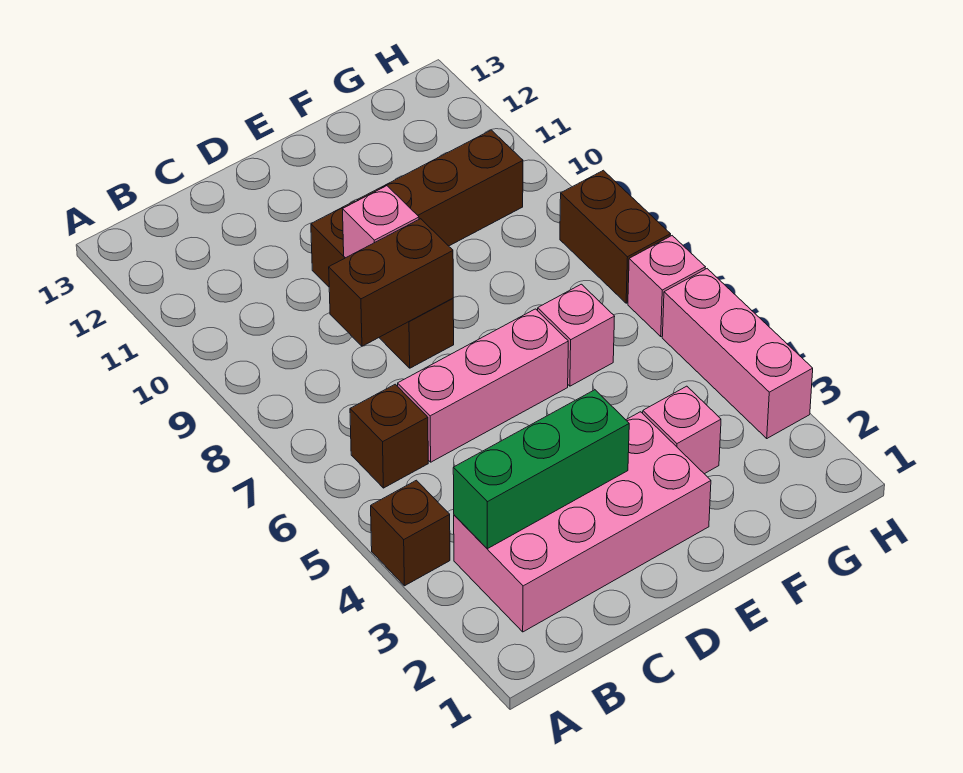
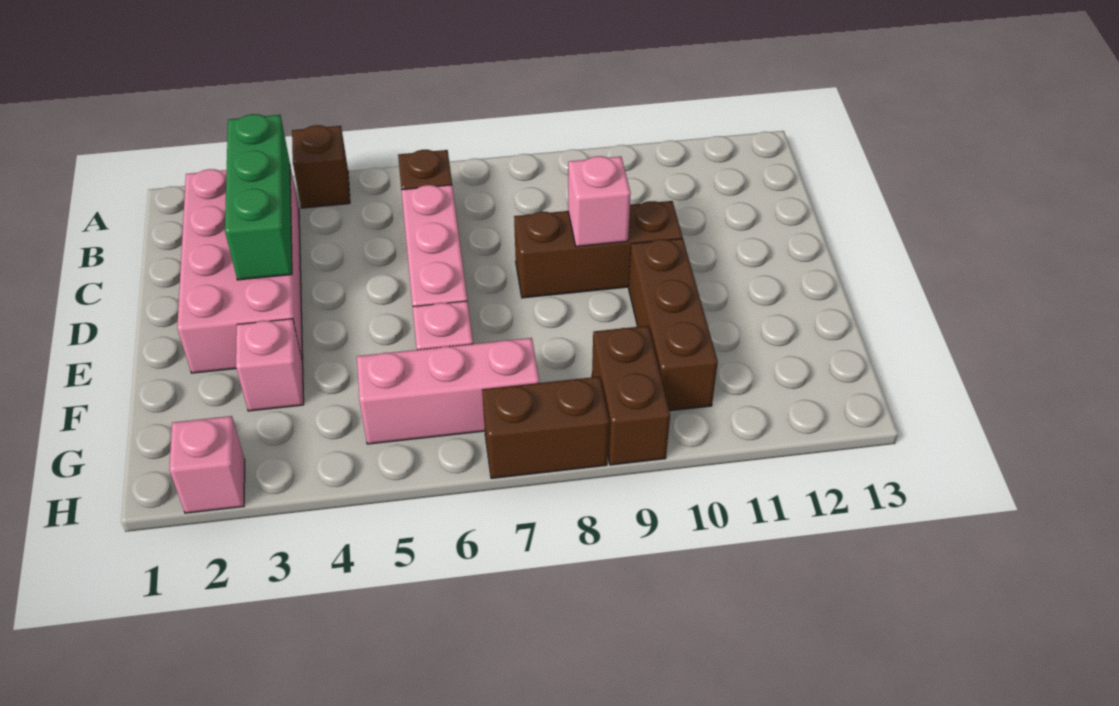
brown brick C8:D8 level 2 -> brown brick G9:H9 level 1
pink brick H3:H5 level 1 -> pink brick G5:G7 level 1
pink brick H6 level 1 -> pink brick H2 level 1

